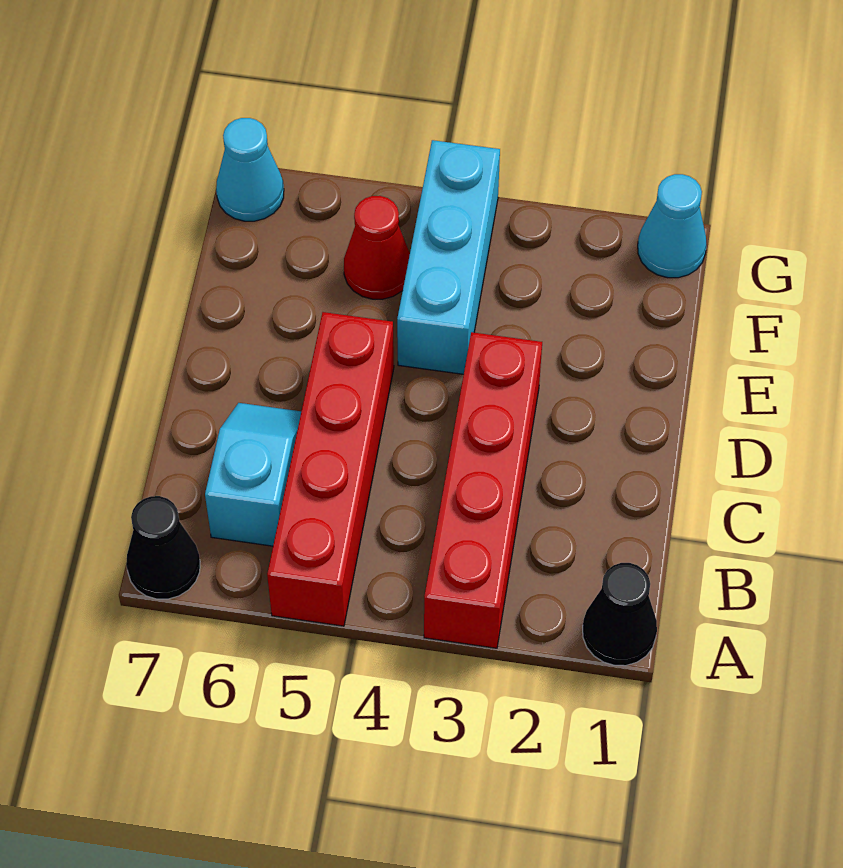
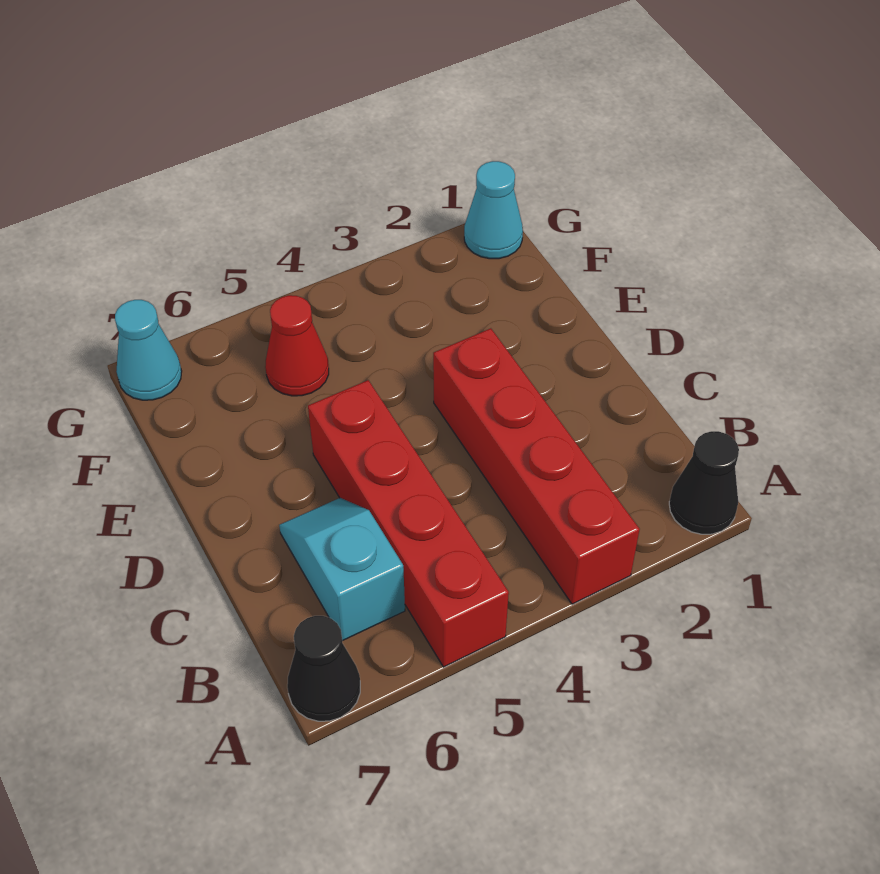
cyan brick E4:G4 level 1 -> none

